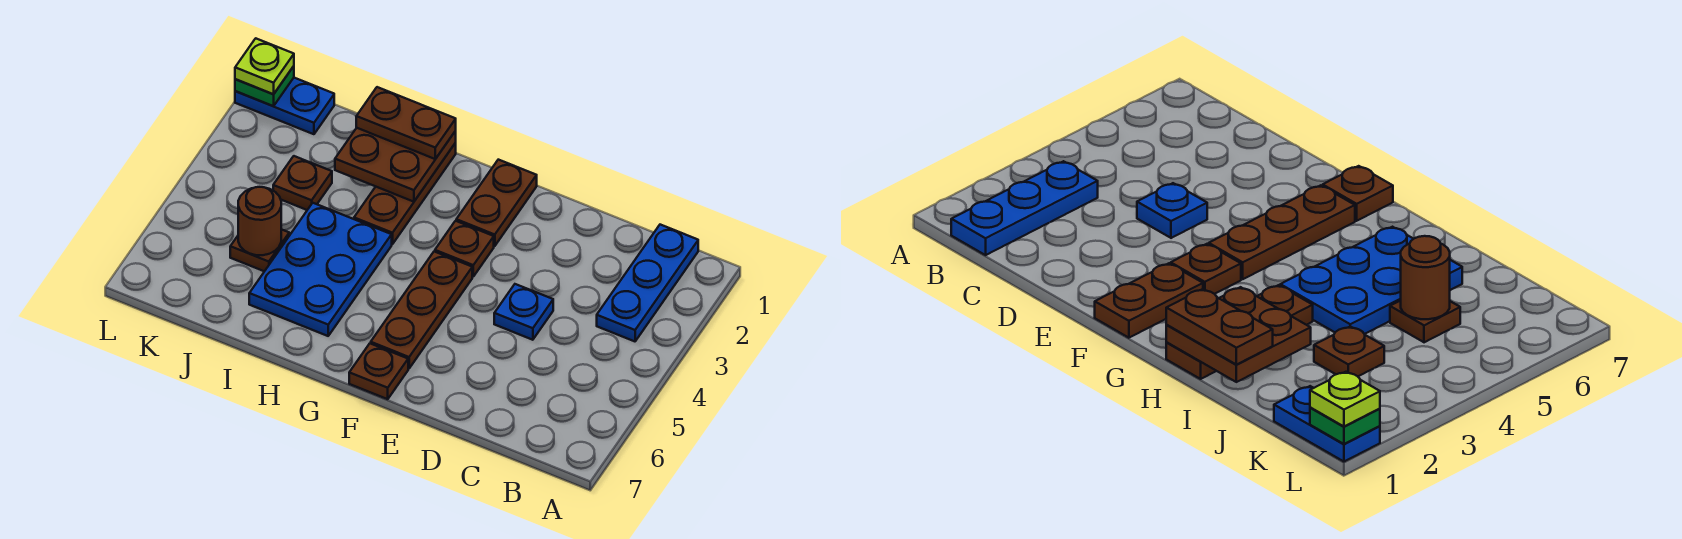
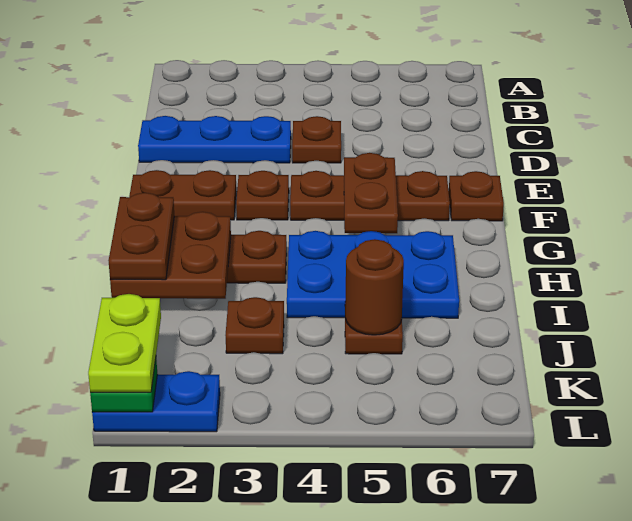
blue plate B1:B3 level 1 -> blue plate D1:D3 level 1
blue plate D4 level 1 -> brown plate D4 level 1
none -> brown plate F5:G5 level 2
blue plate K1:L1 level 1 -> blue plate L1:L2 level 1
lime plate L1 level 3 -> lime plate K1:L1 level 3

